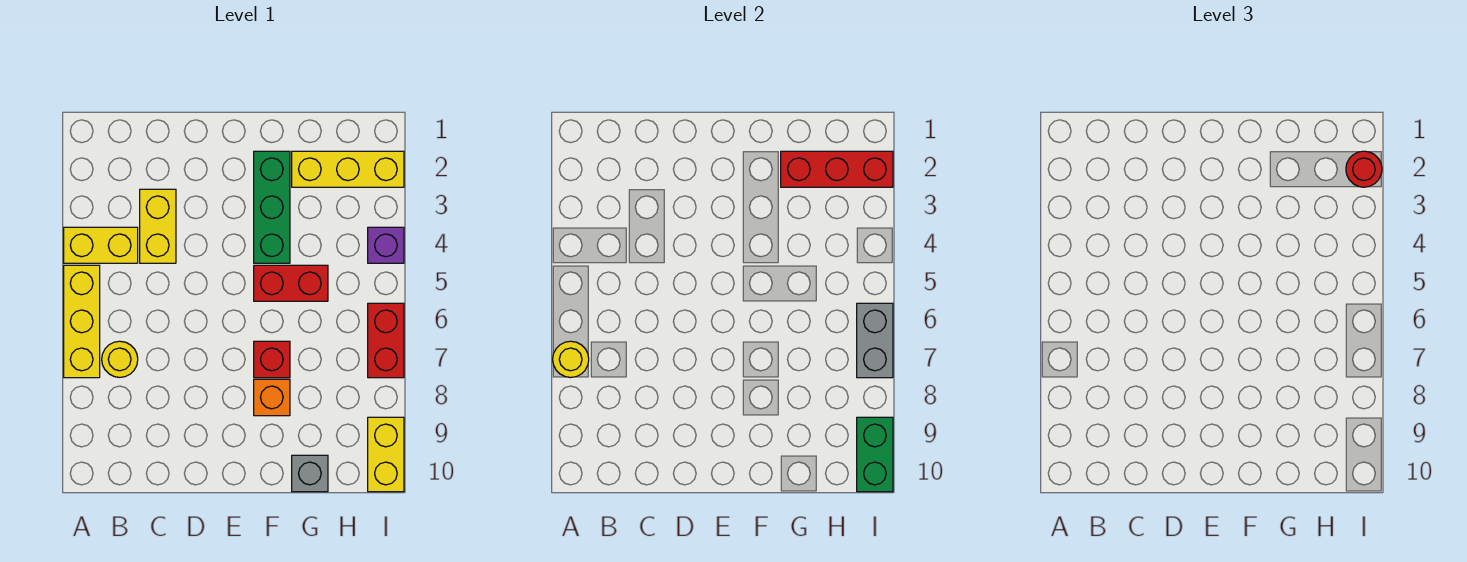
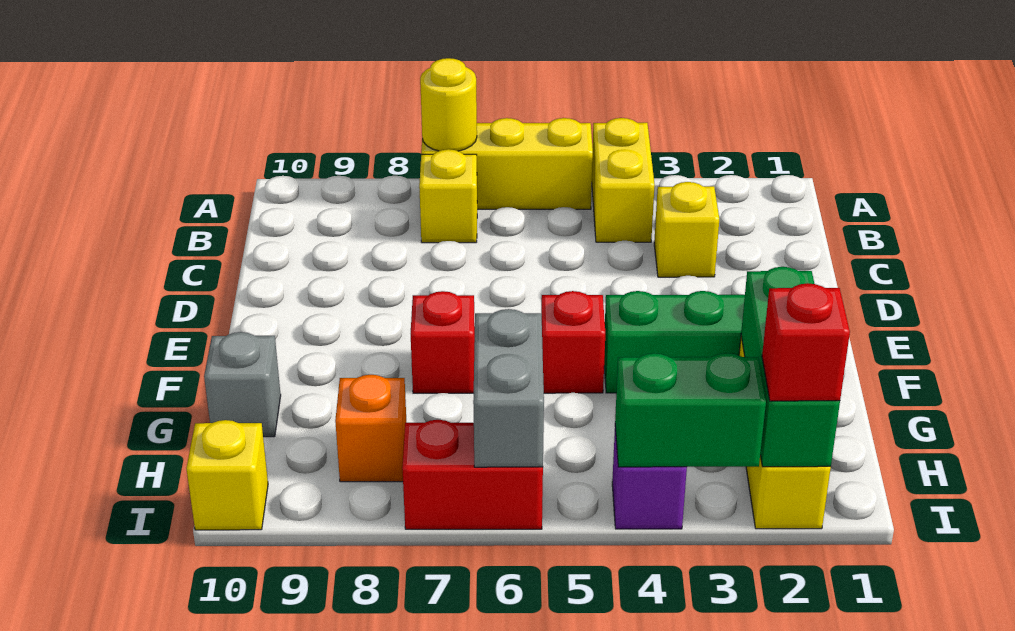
yellow round brick B7 level 1 -> yellow brick B7 level 1
yellow brick C3:C4 level 1 -> yellow brick C3 level 1
red brick F5:G5 level 1 -> red brick F5 level 1
orange brick F8 level 1 -> orange brick H8 level 1
red brick G2:I2 level 2 -> green brick G2:I2 level 2
red round brick I2 level 3 -> red brick I2 level 3
grey brick I6:I7 level 2 -> grey brick H6:I6 level 2
yellow brick I9:I10 level 1 -> yellow brick I10 level 1
green brick I9:I10 level 2 -> green brick I3:I4 level 2

